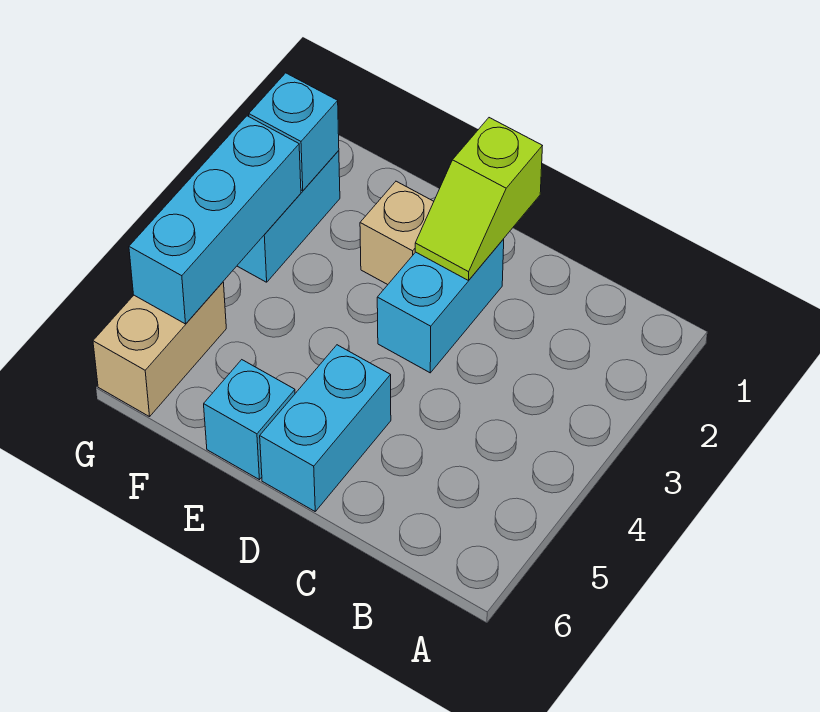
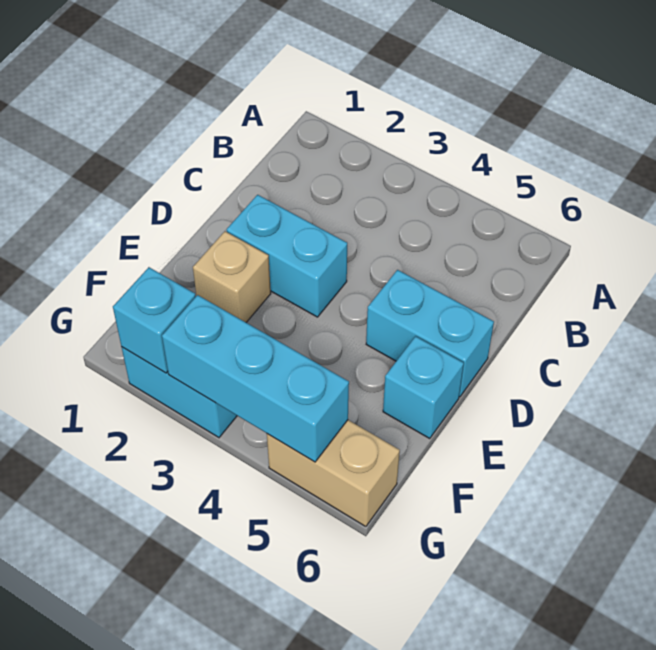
lime slope D1:D2 level 2 top 1 -> none

